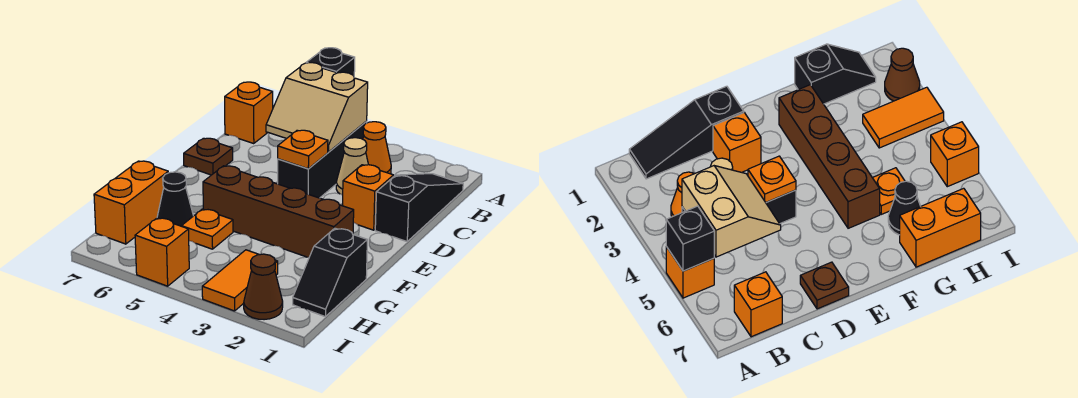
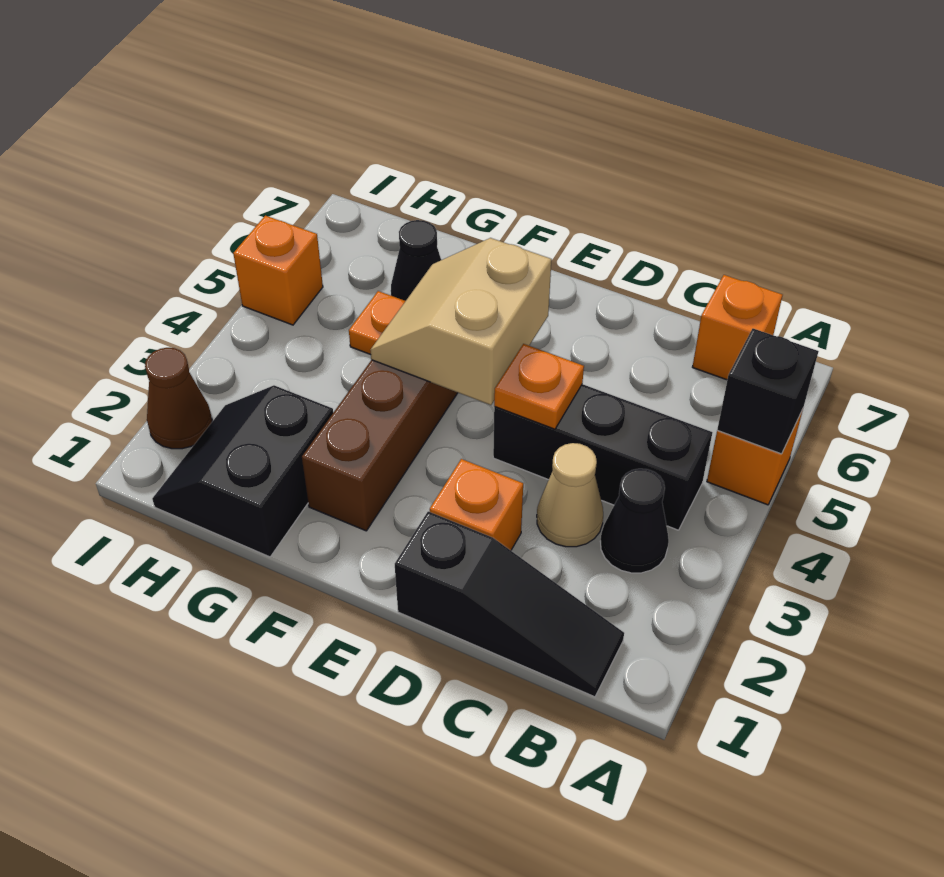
orange cone B3 level 1 -> black cone B3 level 1
tan slope B4:C5 level 2 top B -> tan slope E4:F5 level 2 top E
brown plate D7 level 1 -> none
black slope G1:H1 level 1 top G -> black slope G1:H2 level 1 top G
orange brick G7:H7 level 1 -> none
orange tile H3:I3 level 1 -> none

